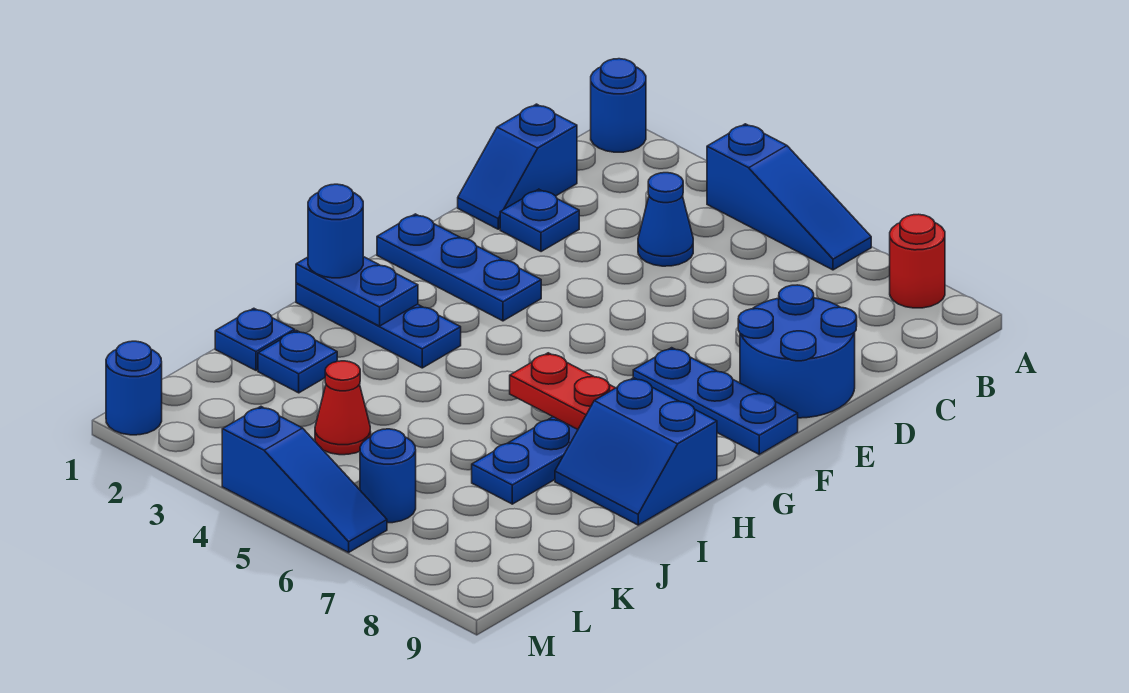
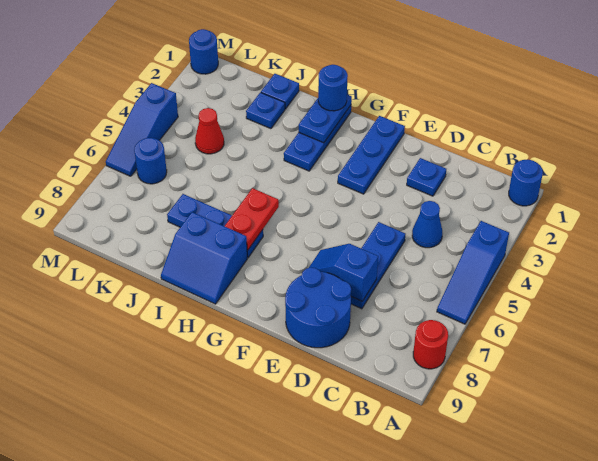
blue slope C1:D1 level 1 top C -> blue slope D7:E7 level 2 top D
blue plate F7:F9 level 1 -> blue plate D5:D7 level 1
blue slope H8:I9 level 1 top H -> blue slope H8:I9 level 1 top 8

